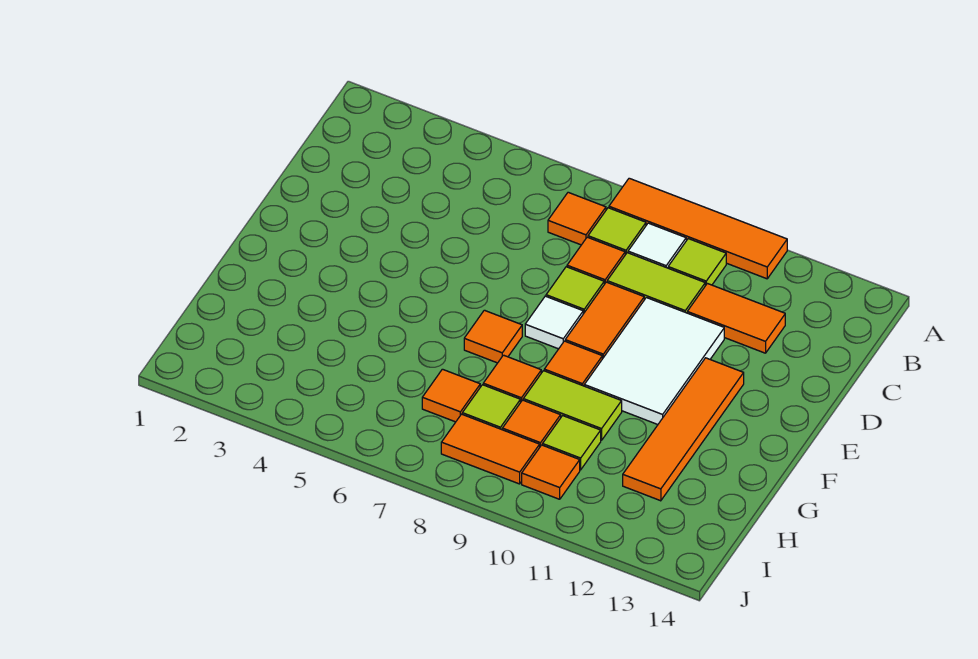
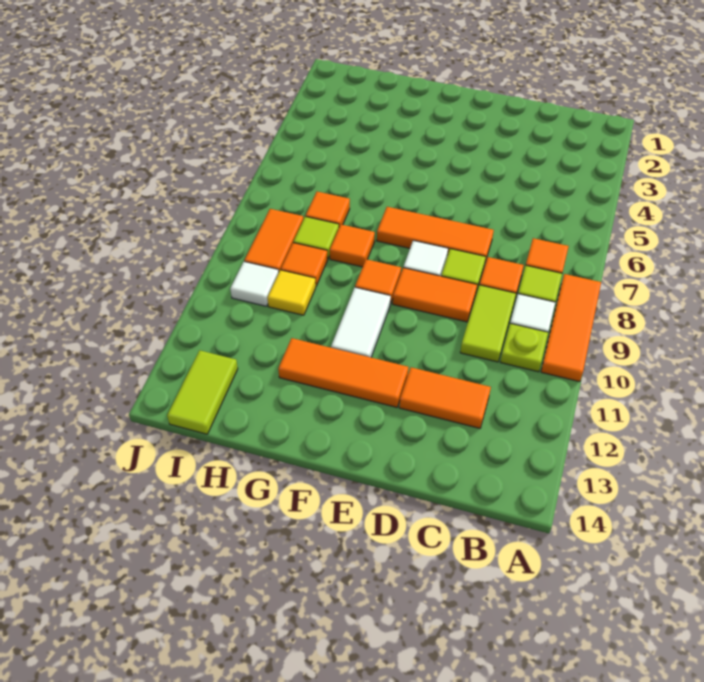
orange tile A8:A11 level 1 -> orange tile A8:A10 level 1
lime tile B10 level 1 -> lime plate B10 level 1
orange tile C11:C12 level 1 -> orange tile C12:D12 level 1
white tile D10:F11 level 1 -> white tile F10:F11 level 1
orange tile E12:H12 level 1 -> orange tile E12:G12 level 1
orange tile F7 level 1 -> orange tile D7:F7 level 1
lime tile G9:G10 level 1 -> lime tile I13:I14 level 1
lime tile H10 level 1 -> yellow tile H10 level 1
orange tile I10 level 1 -> white tile I10 level 1

